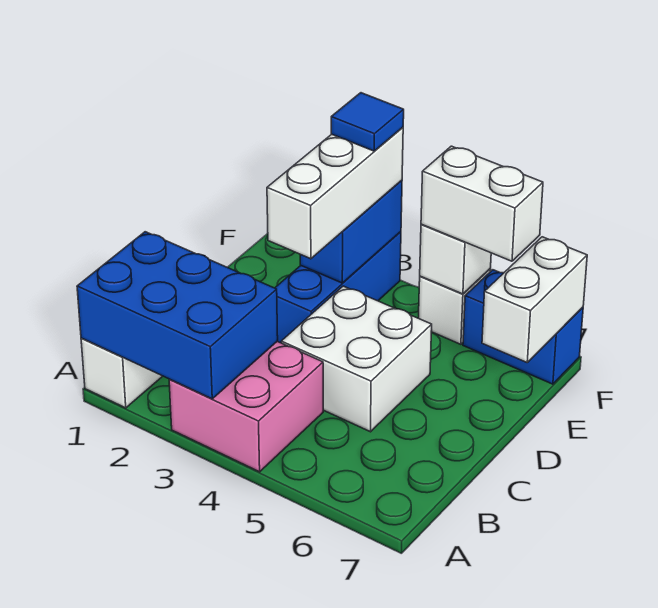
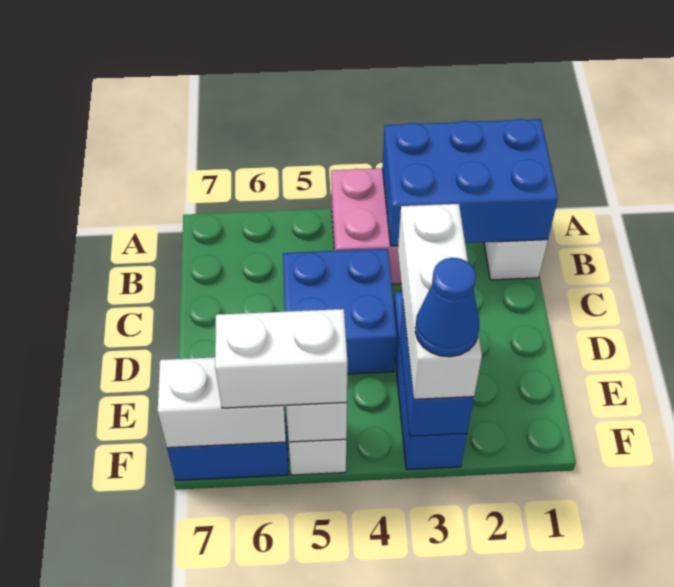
white brick C4:D5 level 1 -> blue brick C4:D5 level 1
white brick E7:F7 level 2 -> white brick F6:F7 level 2
blue tile F3 level 4 -> blue cone F3 level 4

